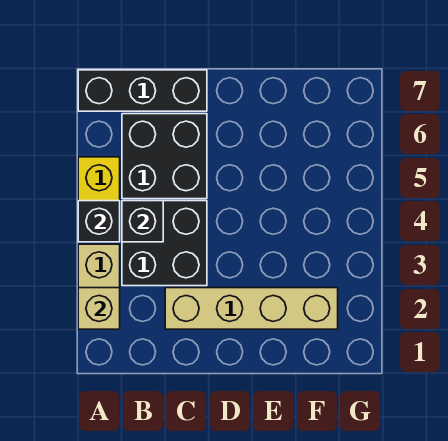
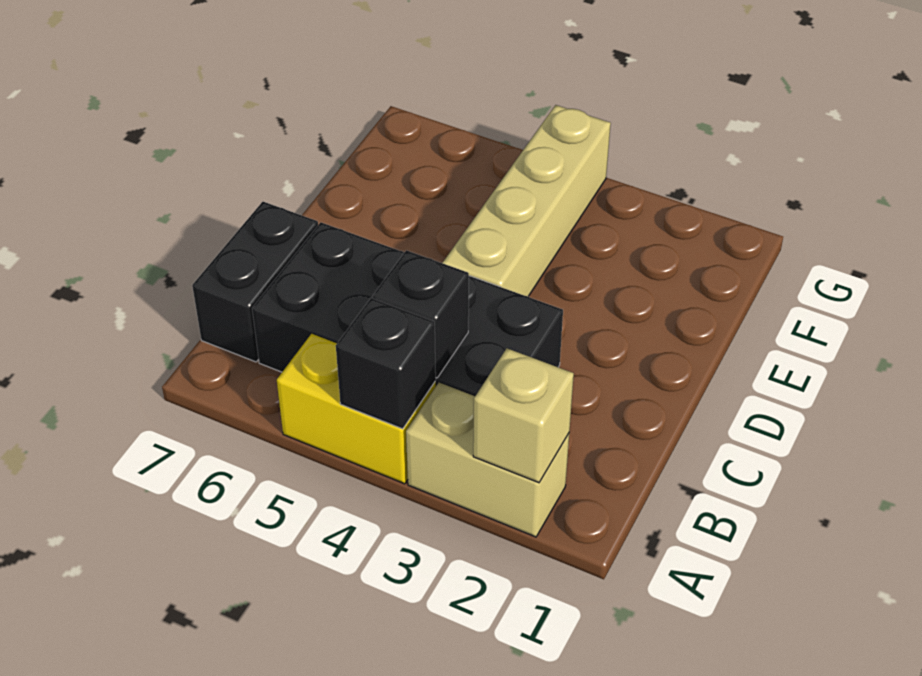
black brick A7:C7 level 1 -> black brick B7:C7 level 1
tan brick C2:F2 level 1 -> tan brick D4:G4 level 1

